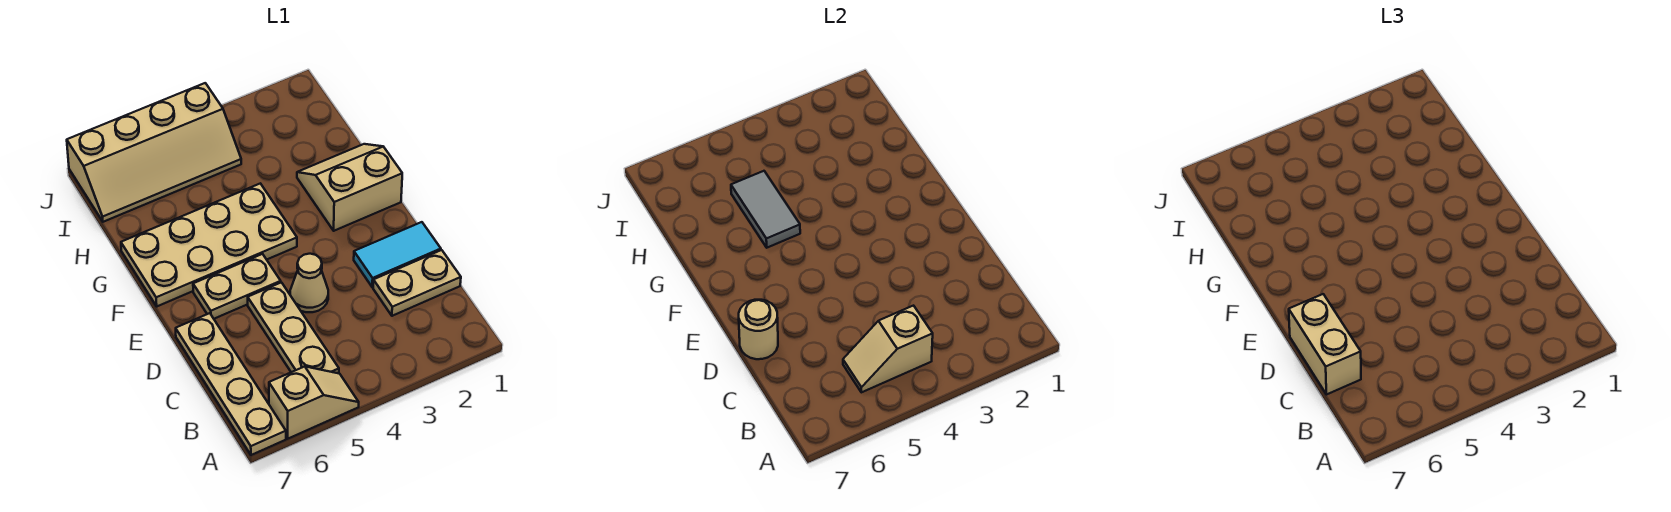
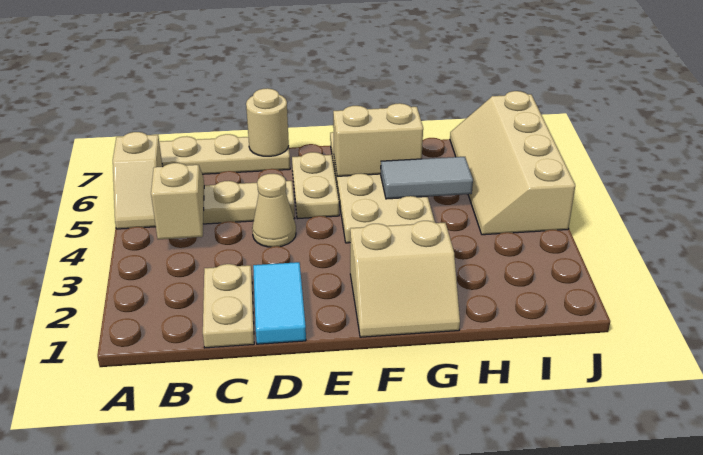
tan brick C7:D7 level 3 -> tan brick F6:G6 level 2
tan slope F1:G2 level 1 top F -> tan slope F1:G2 level 1 top 2

